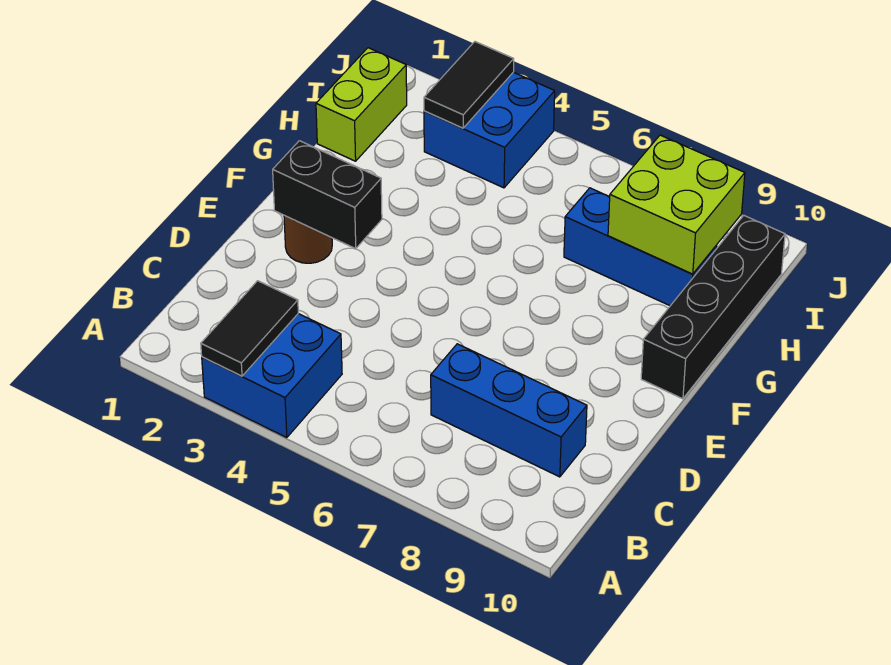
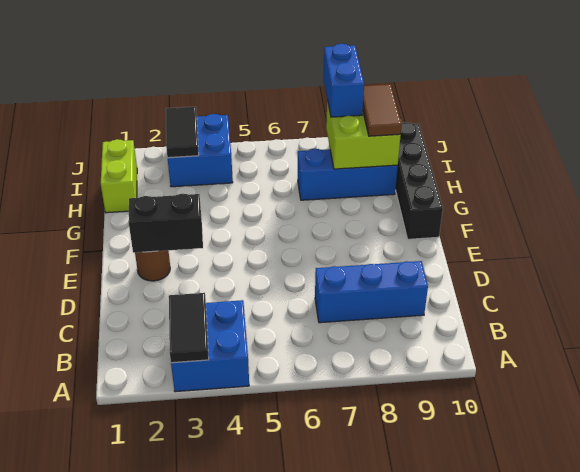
none -> brown tile H9:I9 level 3
none -> blue brick I8:J8 level 3

